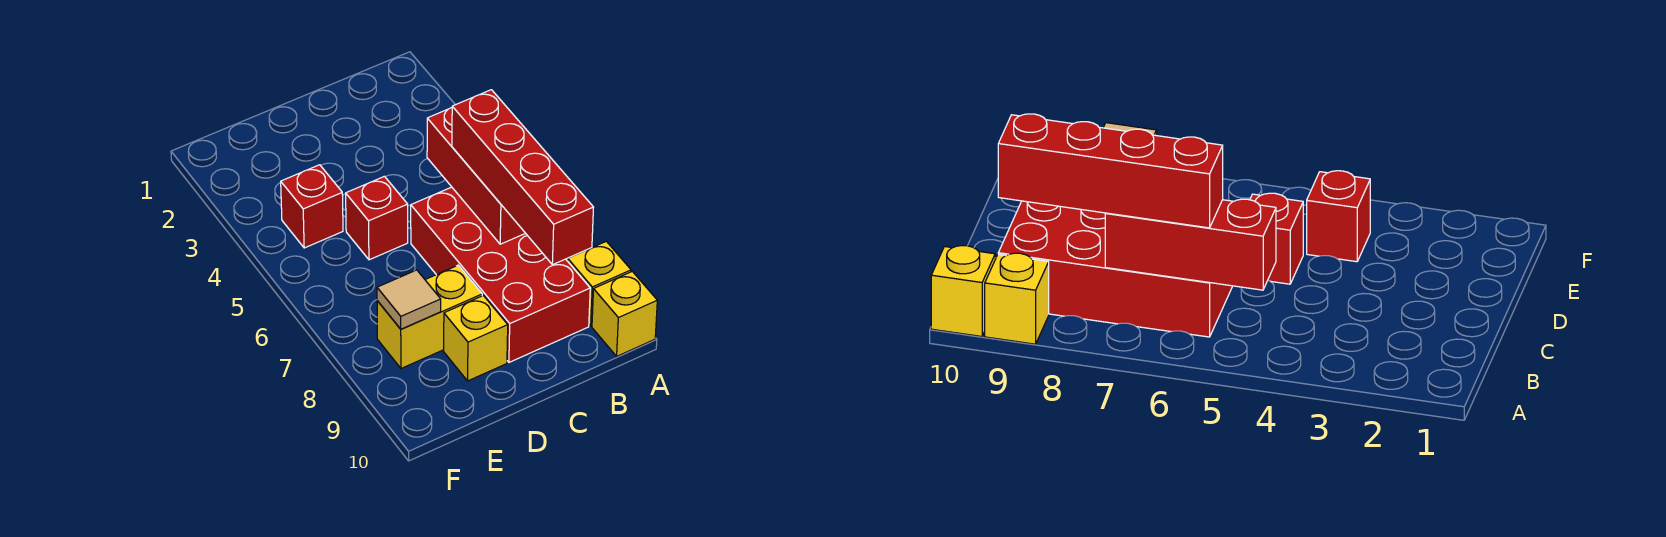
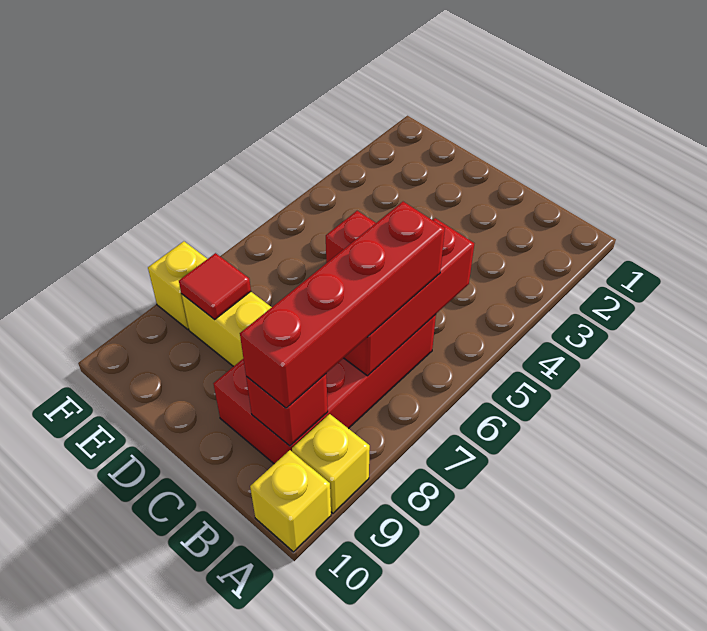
yellow brick D9 level 1 -> yellow brick F8 level 1
red brick E4 level 1 -> red brick B9 level 2
tan tile E8 level 2 -> red tile E8 level 2

